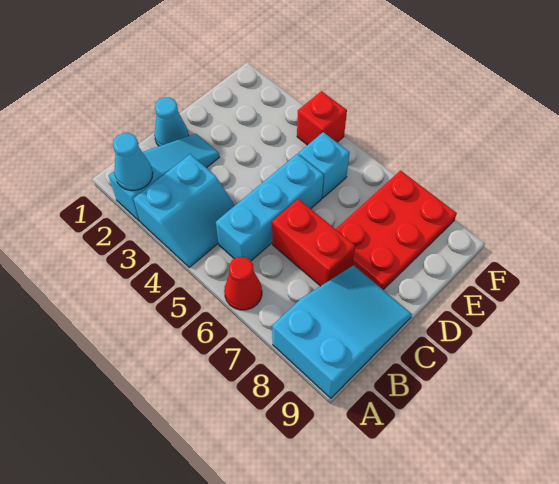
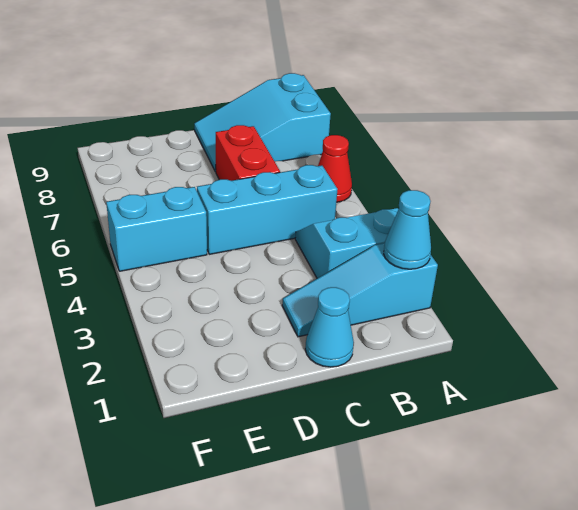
red plate D7:F8 level 1 -> none
cyan brick E5 level 1 -> cyan brick E5:F5 level 1
red brick F4 level 1 -> none

